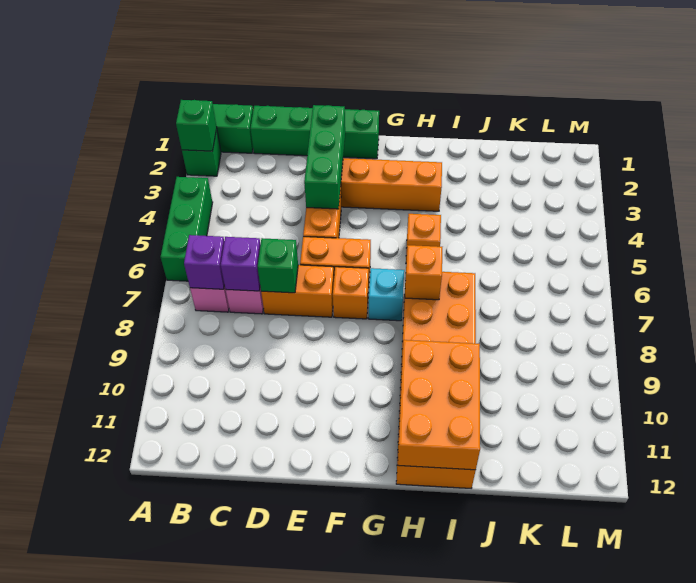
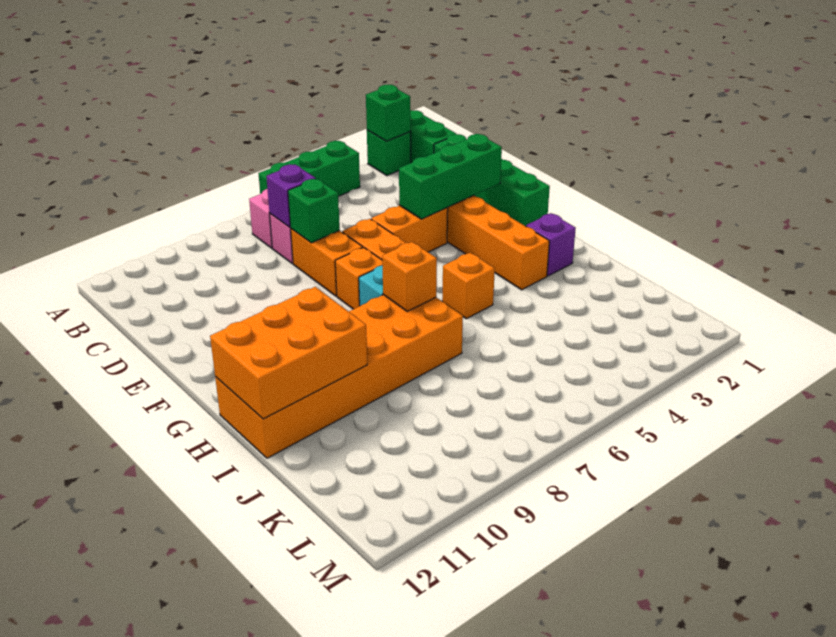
purple brick B7 level 2 -> purple brick H2 level 1

